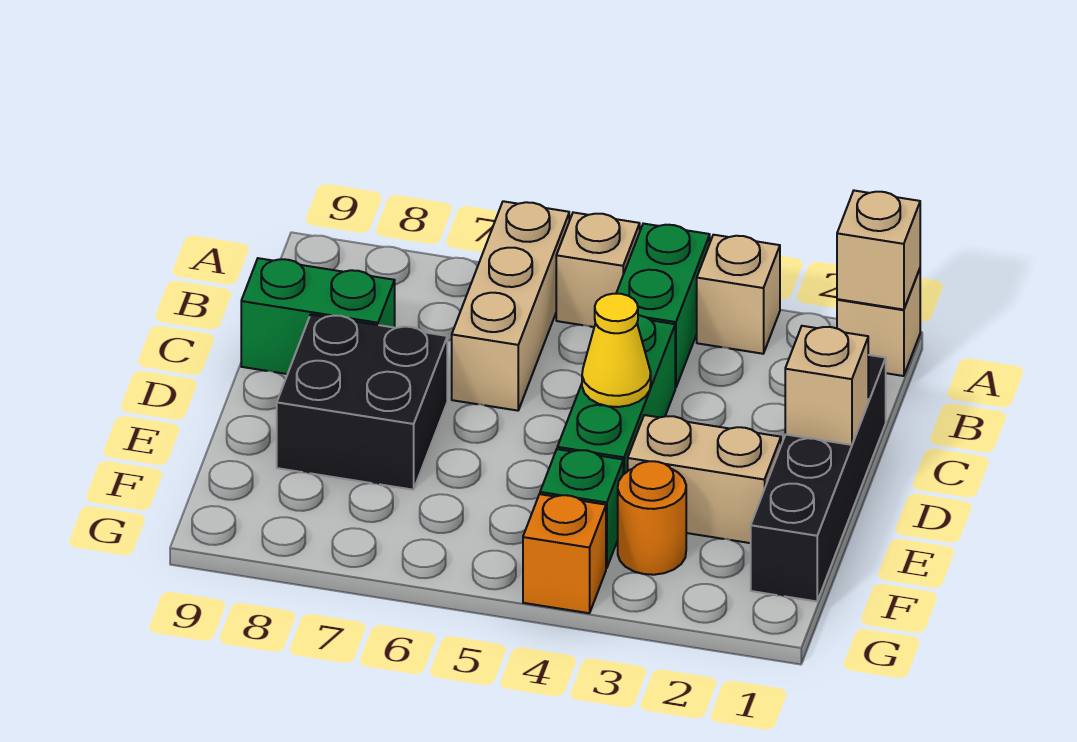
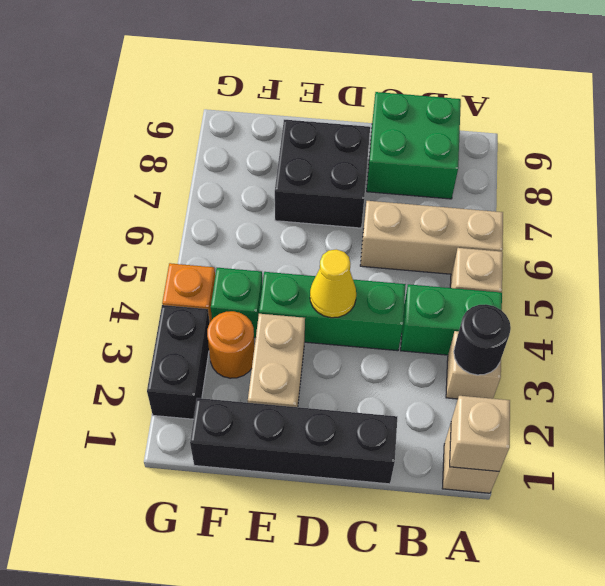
none -> black round brick A3 level 2
green brick C8:C9 level 1 -> green brick B8:C9 level 1
tan brick D1 level 2 -> none
none -> black brick G2:G3 level 1

